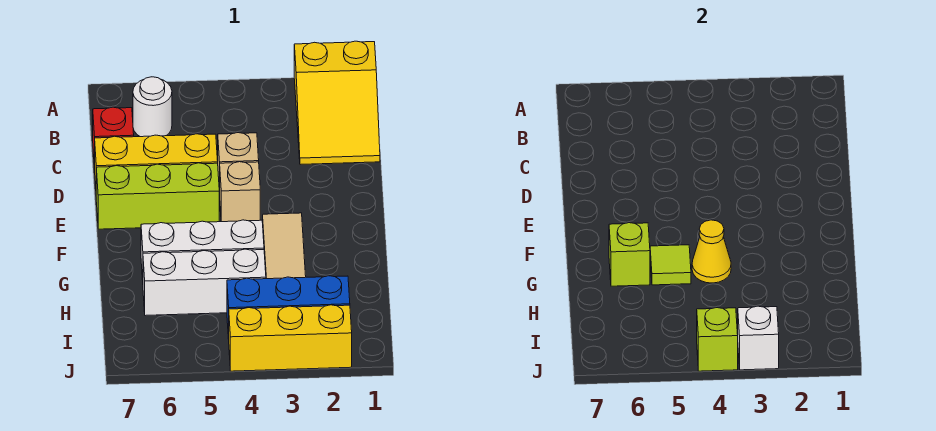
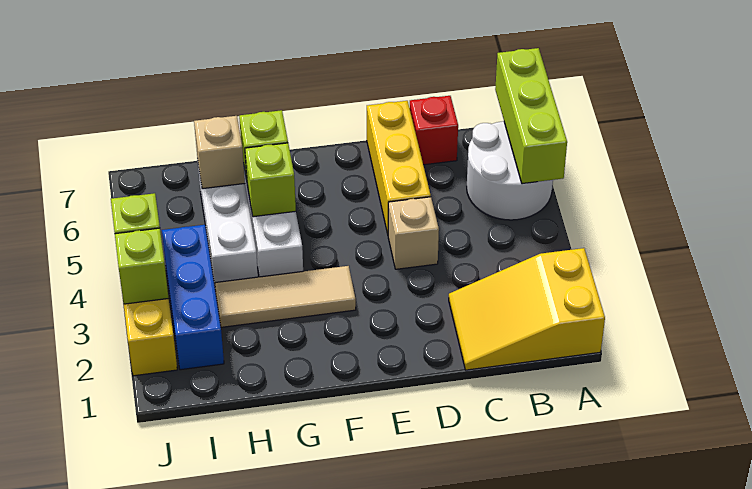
white round brick B6 level 1 -> white round brick A5:B6 level 1
tan brick E4 level 1 -> tan brick H6 level 2
lime brick E5:E7 level 1 -> lime brick A5:A7 level 2
yellow cone G4 level 2 -> none
lime tile G5 level 2 -> lime brick G5 level 2
white brick J3 level 2 -> lime brick J3 level 2

